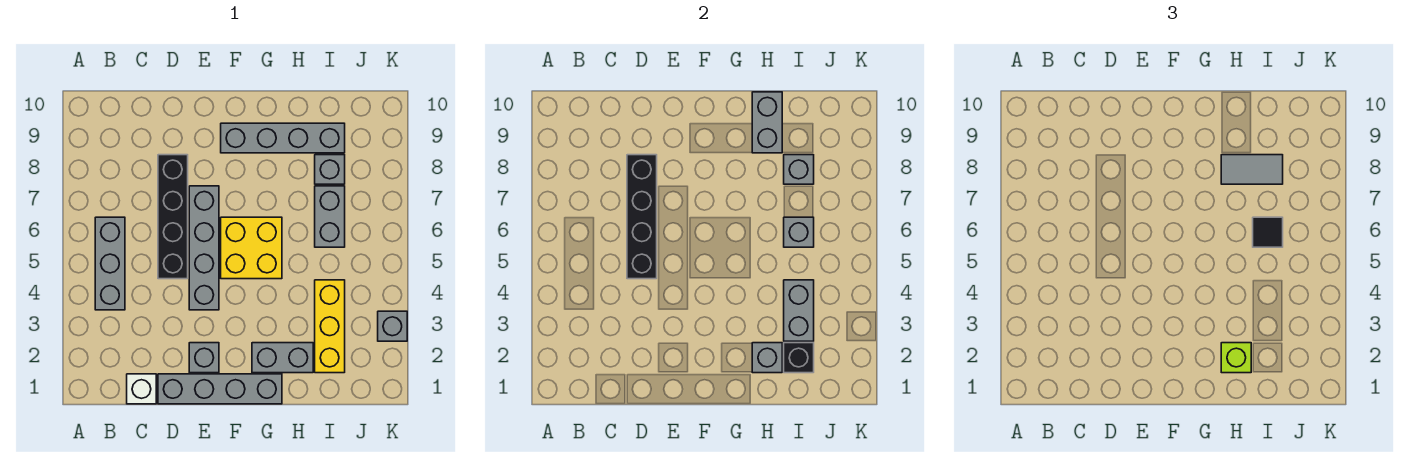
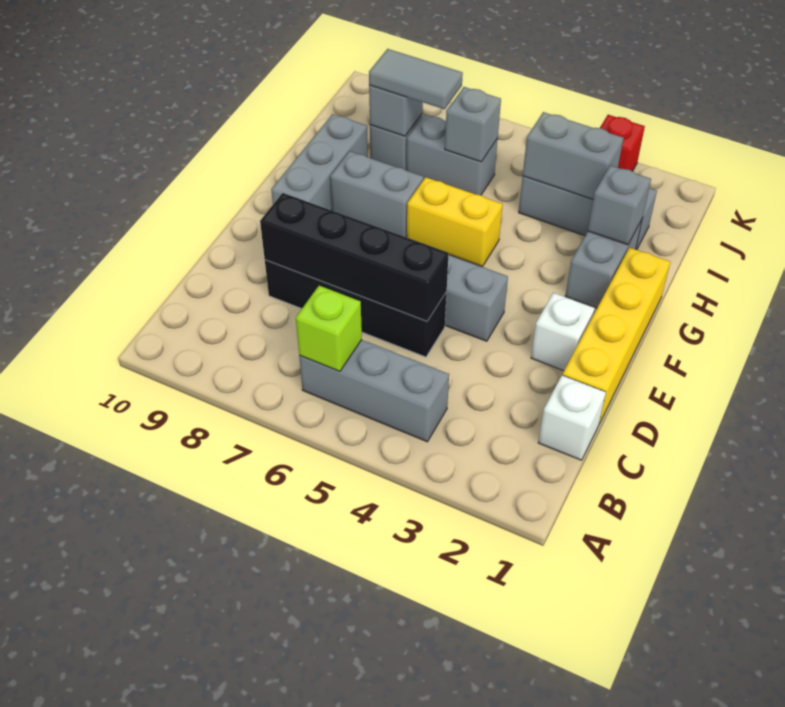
grey brick D1:G1 level 1 -> yellow brick D1:G1 level 1
grey brick E2 level 1 -> white brick E2 level 1
yellow brick F5:G6 level 1 -> yellow brick G5:G6 level 1
grey brick F9:I9 level 1 -> grey brick F9:H9 level 1
lime brick H2 level 3 -> lime brick B6 level 2
grey tile H8:I8 level 3 -> grey tile I7:I8 level 3
grey brick H9:H10 level 2 -> grey brick G7:G8 level 1
yellow brick I2:I4 level 1 -> grey brick I2:I4 level 1
black brick I2 level 2 -> none
black tile I6 level 3 -> none
grey brick K3 level 1 -> red brick K3 level 1

